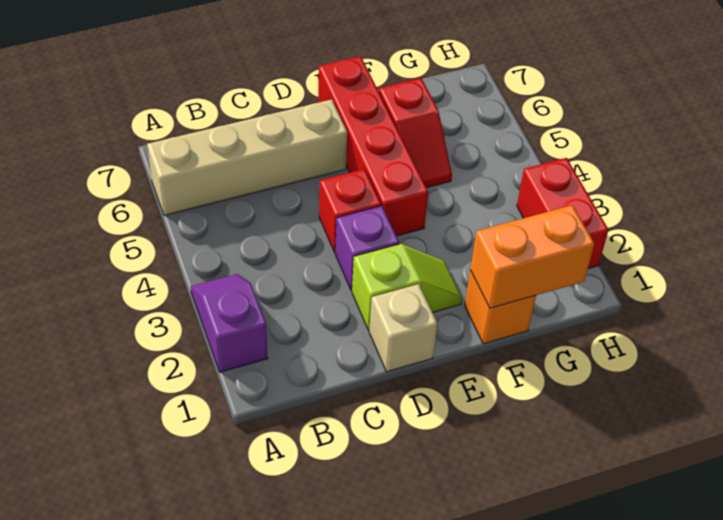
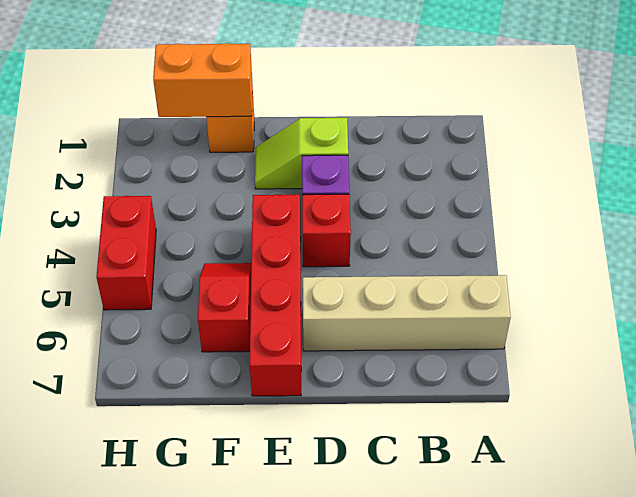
purple slope A2:A3 level 1 top 2 -> none
tan brick D1 level 1 -> none
red brick H2:H3 level 1 -> red brick H4:H5 level 1

